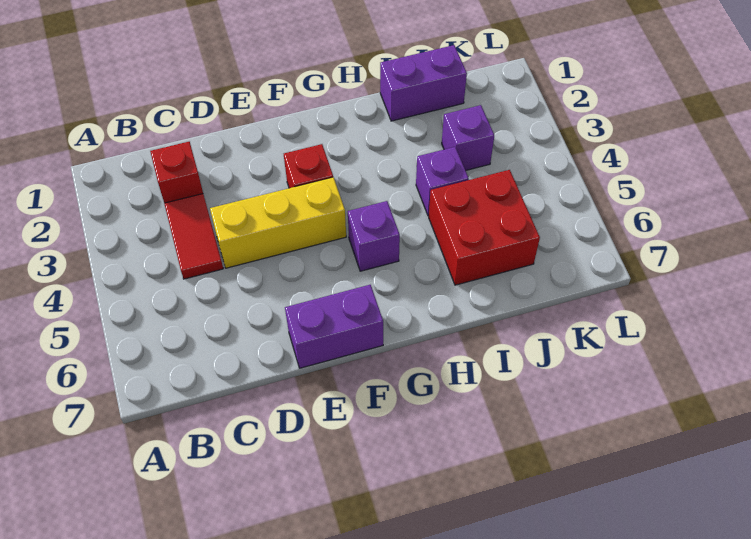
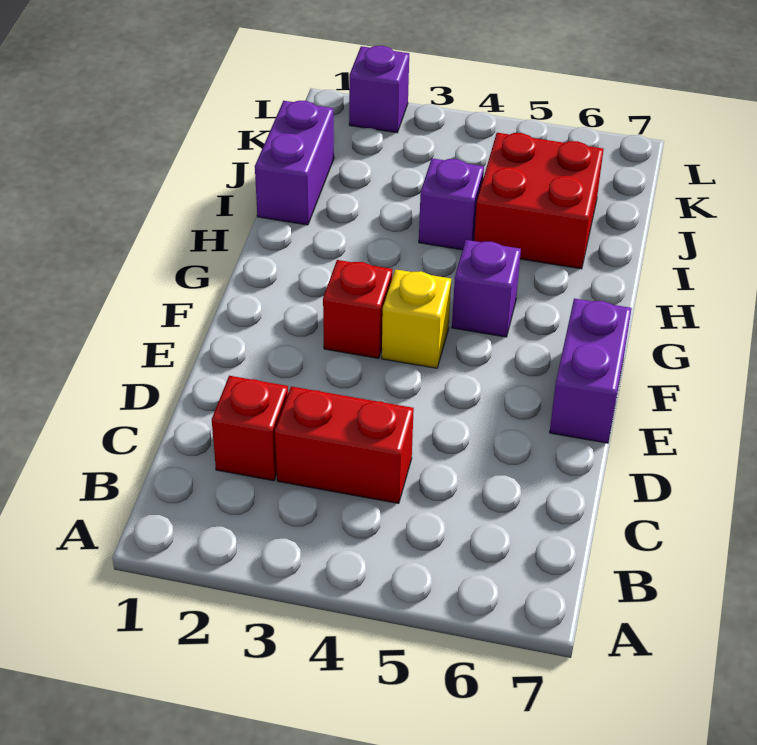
red tile C3:C4 level 1 -> red brick C3:C4 level 1
yellow brick D4:F4 level 1 -> yellow brick F4 level 1
purple brick J3 level 1 -> purple brick L2 level 1

